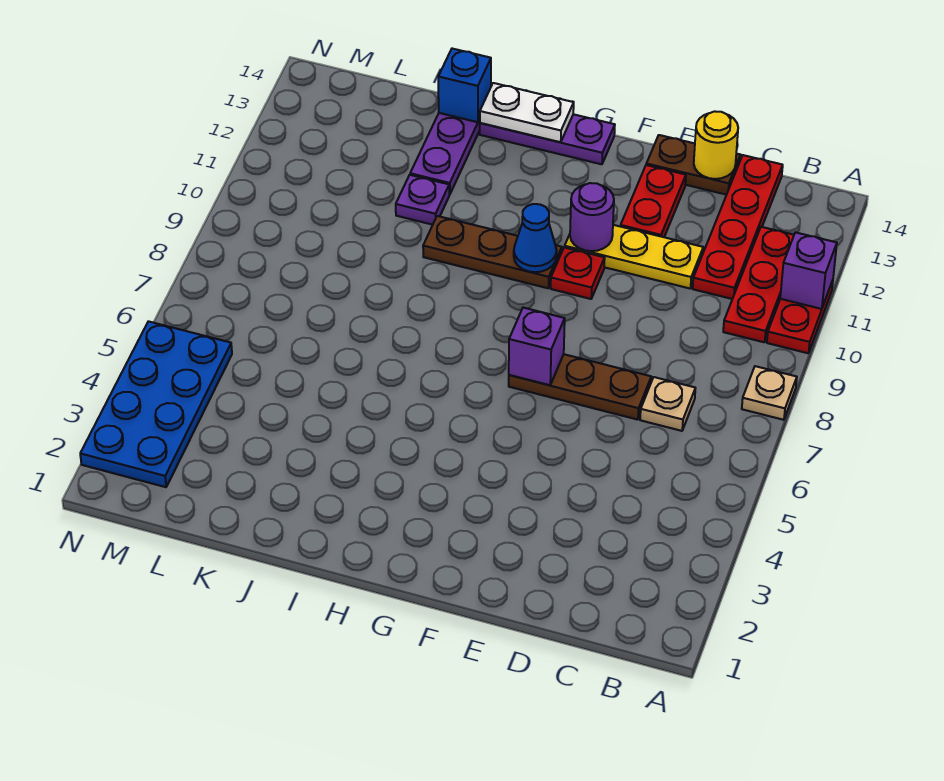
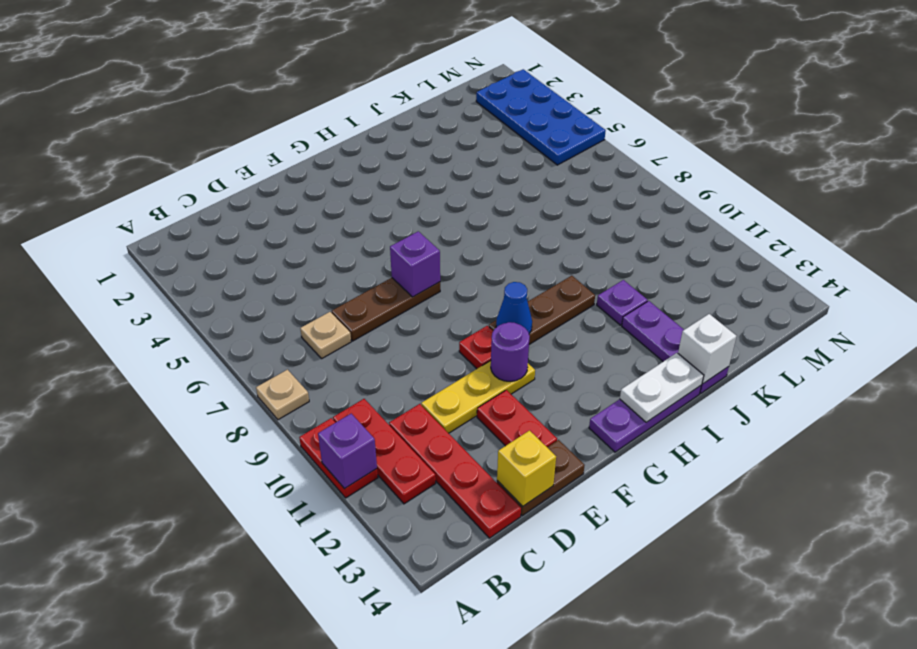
yellow round brick D14 level 2 -> yellow brick D14 level 2
blue brick J14 level 2 -> white brick J14 level 2

